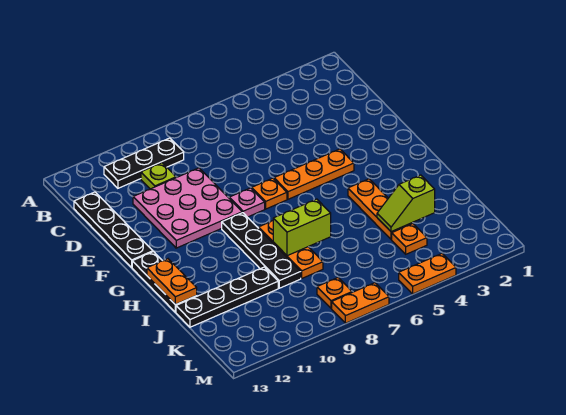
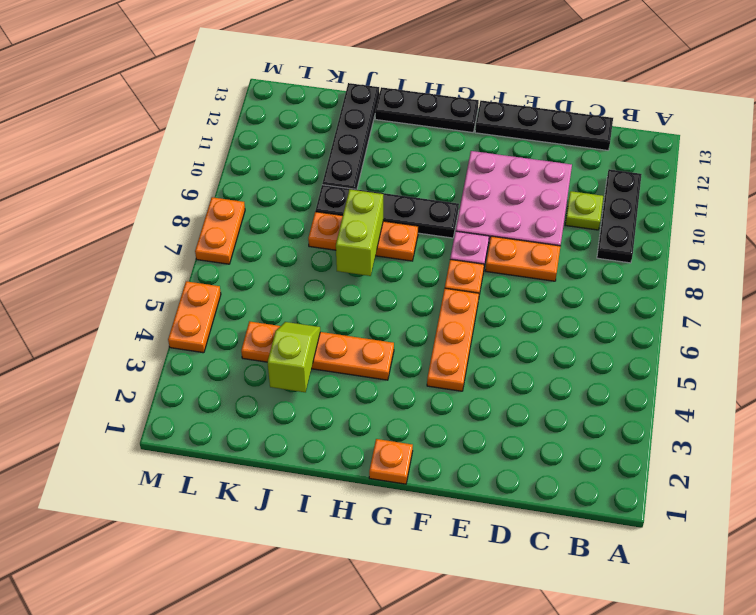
orange plate H13:I13 level 2 -> orange plate D8:E8 level 1
orange plate L8 level 1 -> orange plate G1 level 1

